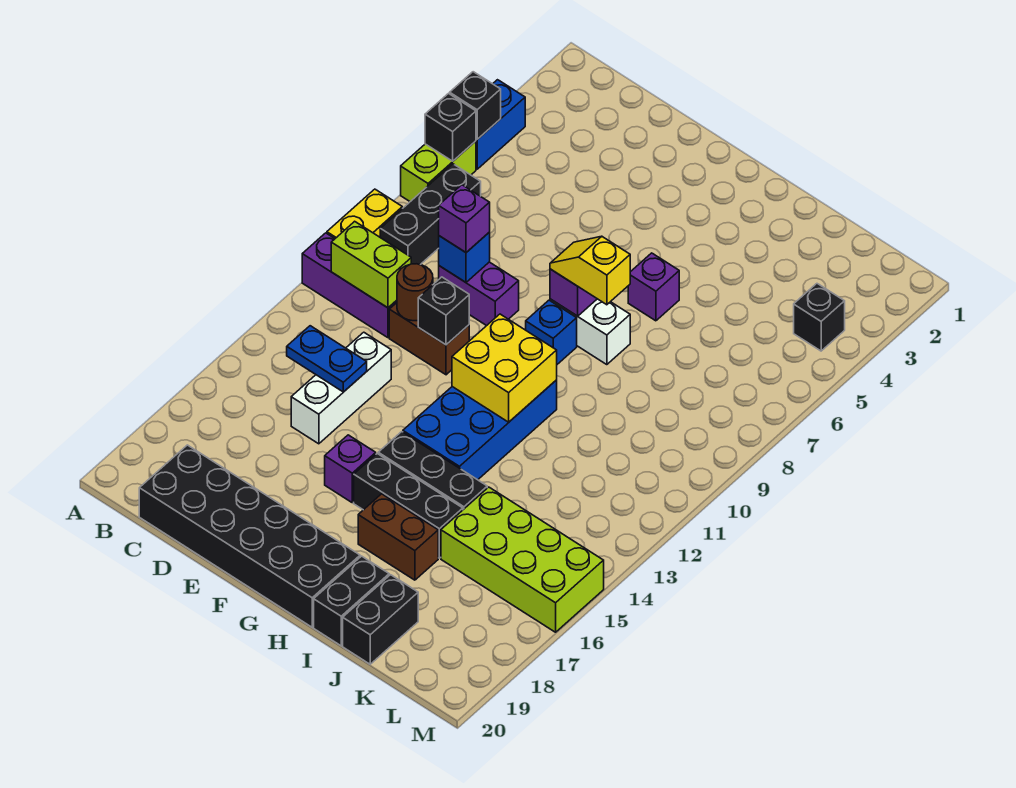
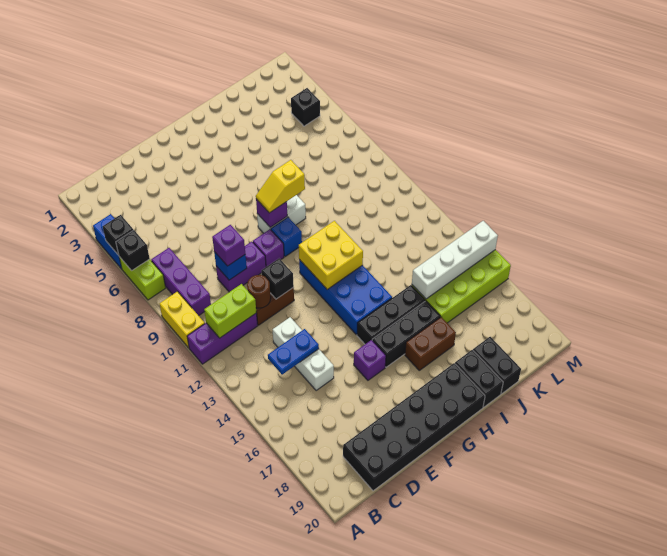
black brick B7:B9 level 1 -> purple brick B7:B9 level 1
purple brick H6 level 1 -> purple brick F9 level 1
none -> white brick J15:M15 level 2

